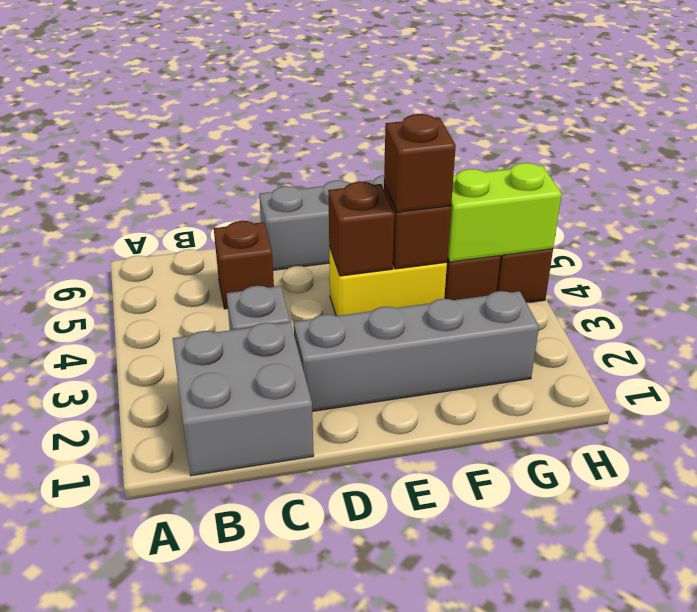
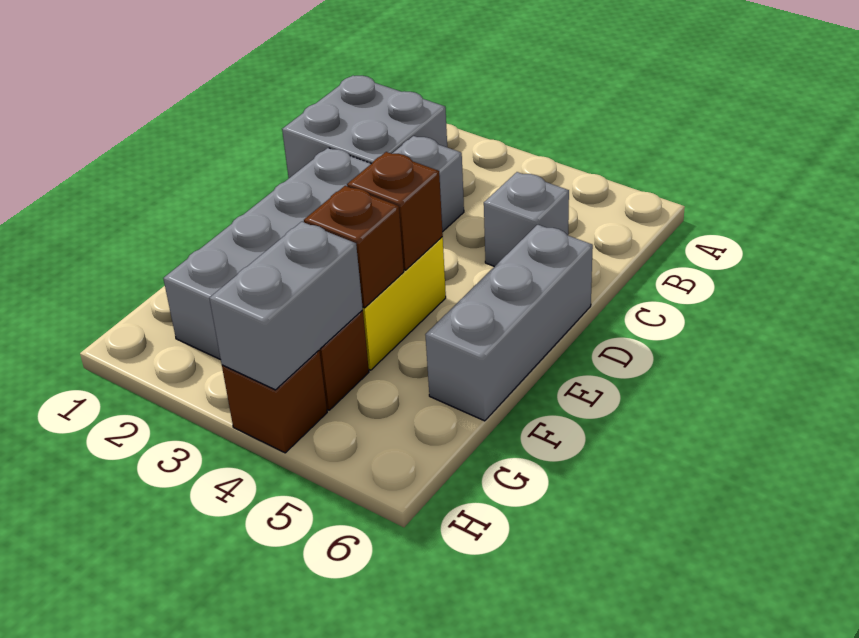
brown brick C5 level 1 -> grey brick C5 level 1
brown brick F4 level 3 -> none
lime brick G4:H4 level 2 -> grey brick G4:H4 level 2

